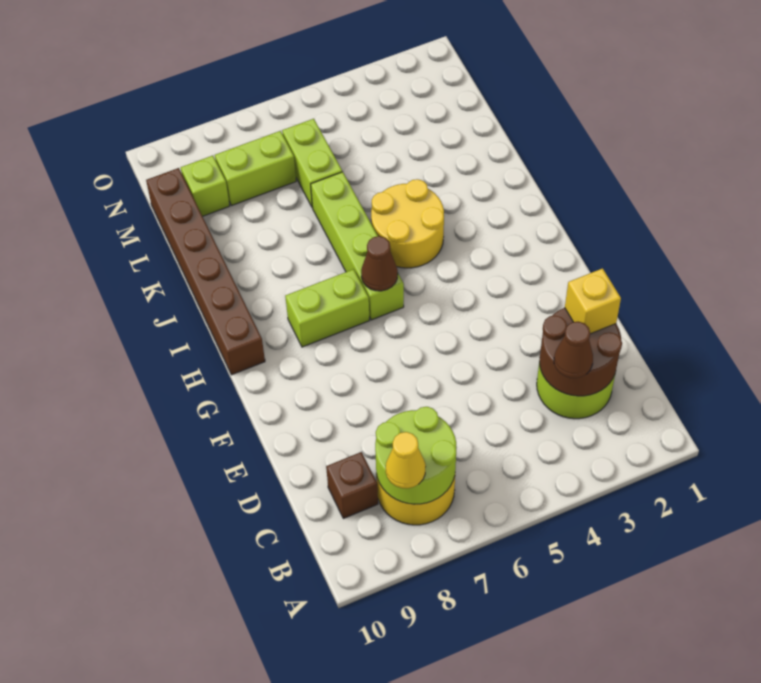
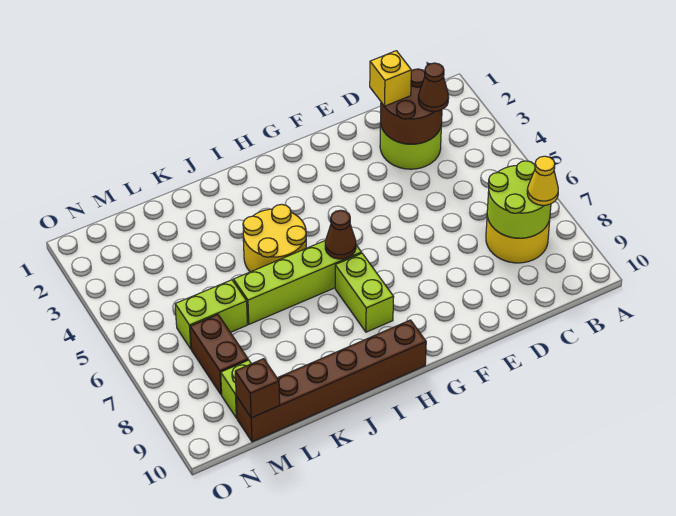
brown brick C9 level 1 -> brown brick M10 level 2
lime brick M7:M8 level 1 -> brown brick M7:M8 level 1

